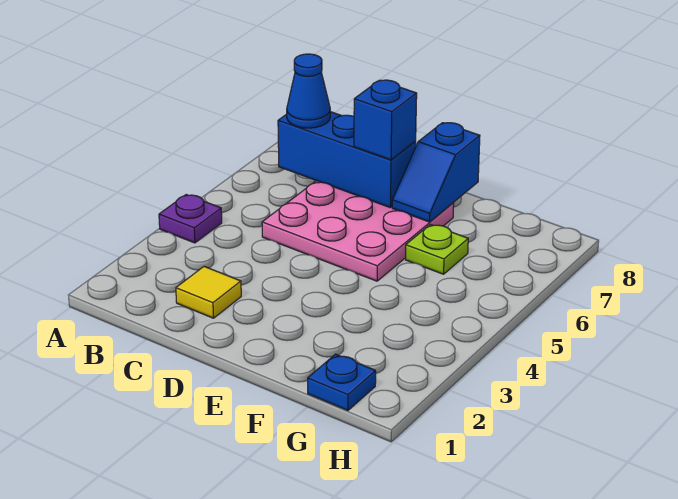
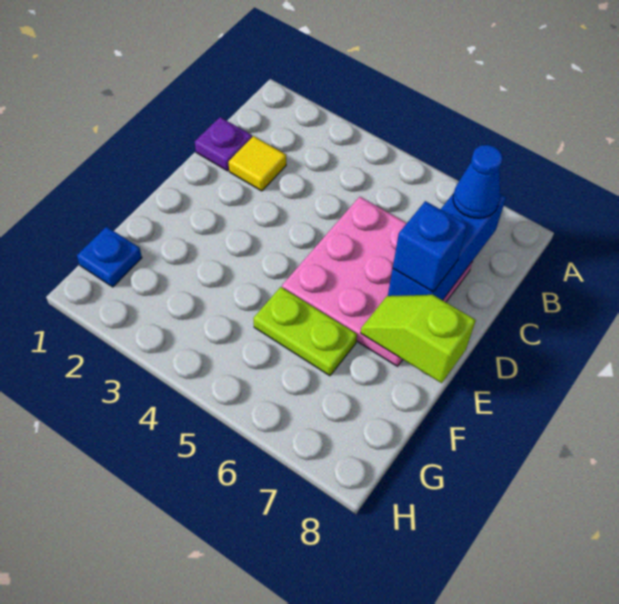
purple plate A4 level 1 -> purple plate C1 level 1
blue slope E7:E8 level 2 top 8 -> lime slope E7:E8 level 2 top 8
lime plate F6 level 1 -> lime plate F5:F6 level 1

